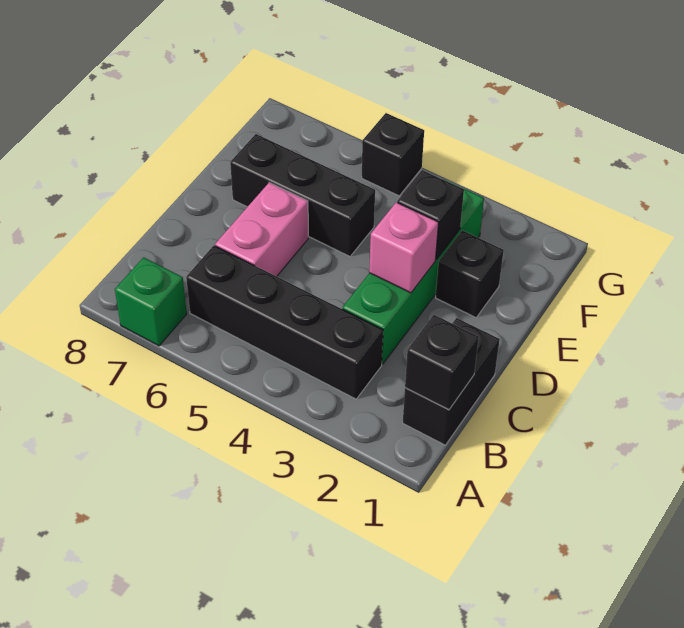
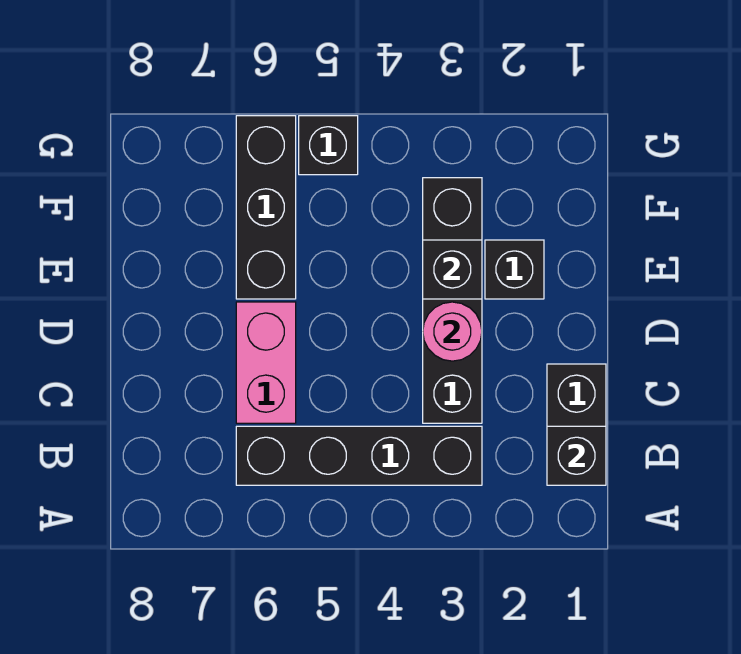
green brick A7 level 1 -> none
green brick C3:F3 level 1 -> black brick C3:F3 level 1
pink brick D3 level 2 -> pink round brick D3 level 2
black brick E5:E7 level 1 -> black brick E6:G6 level 1

